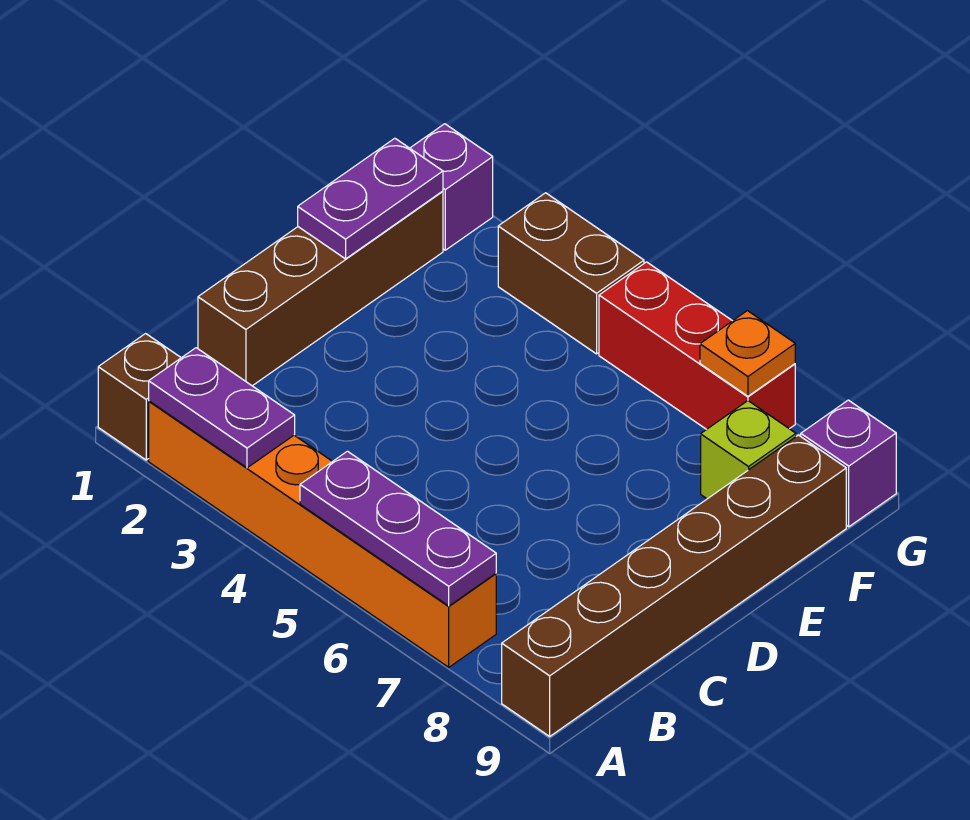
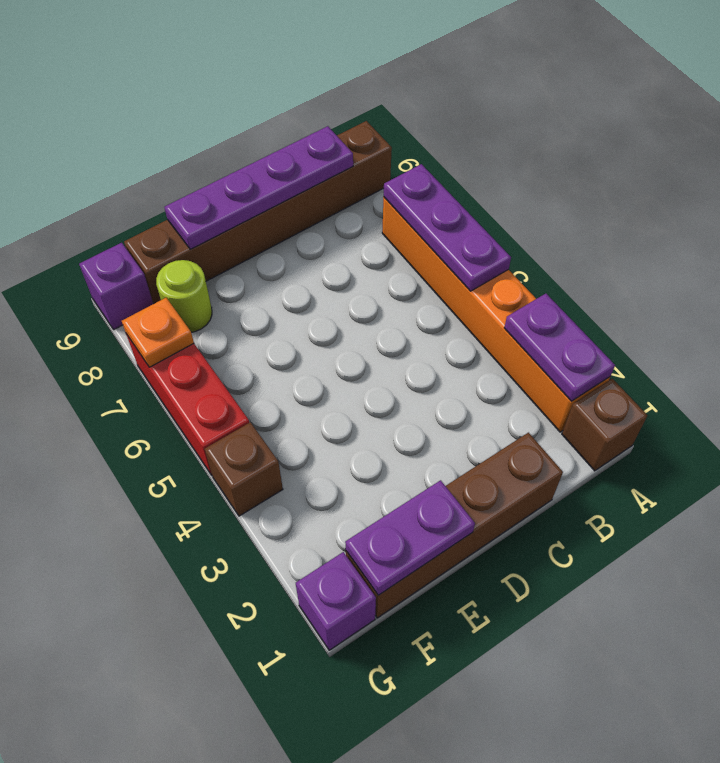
none -> purple plate B9:E9 level 2
lime brick F8 level 1 -> lime round brick F8 level 1
brown brick G3:G4 level 1 -> brown brick G4 level 1

